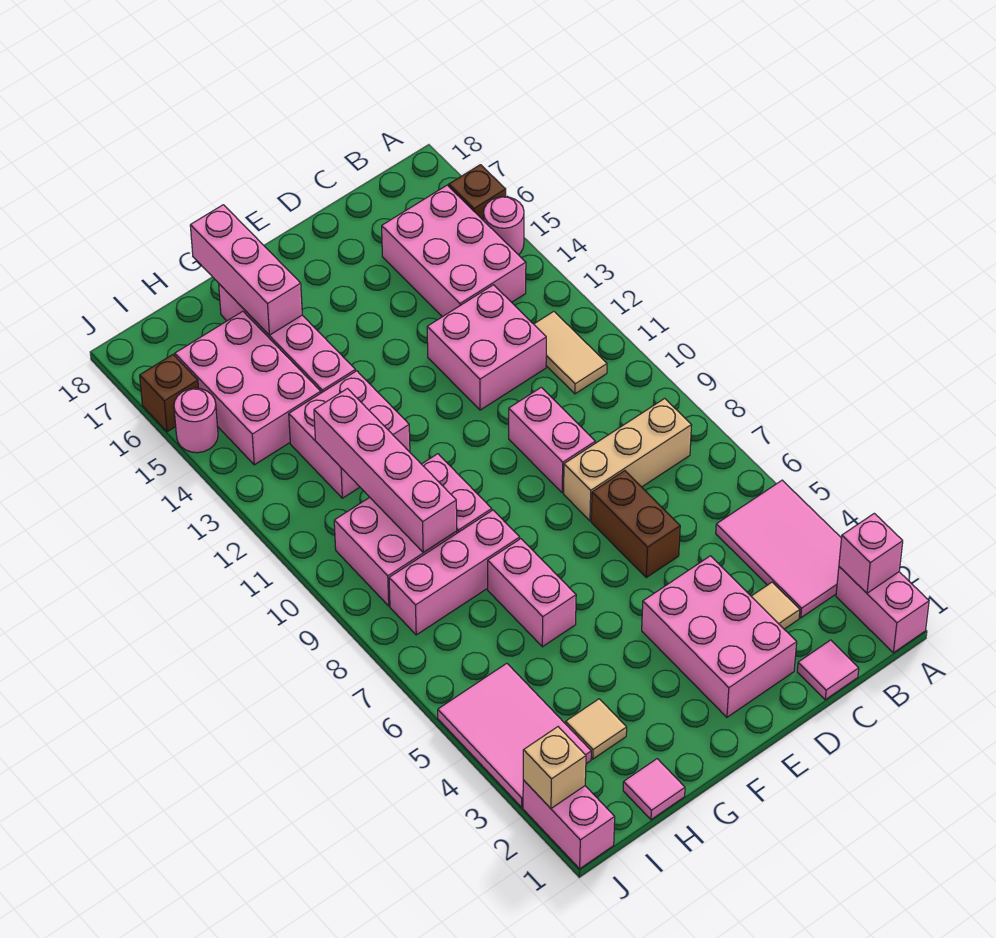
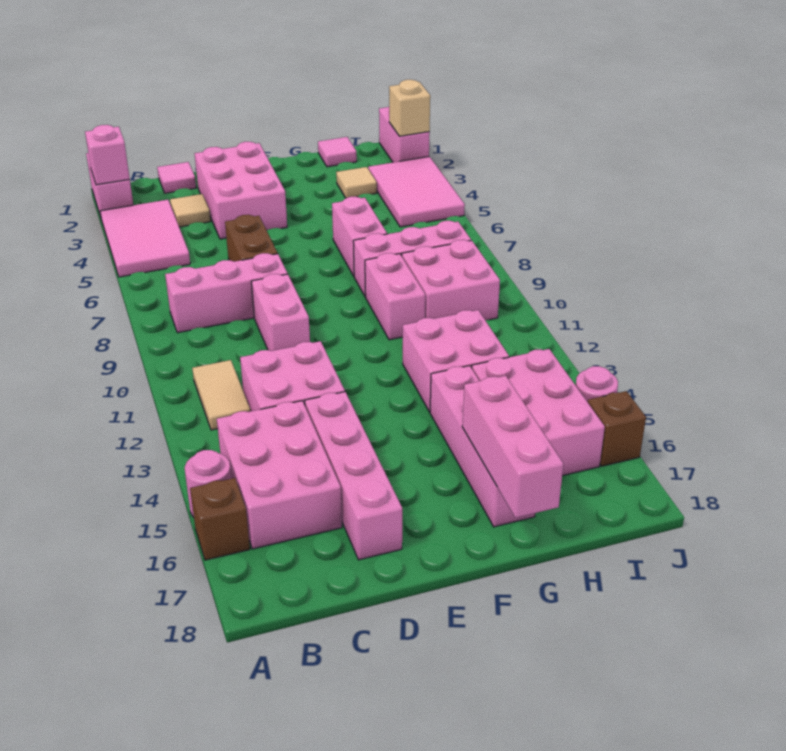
tan brick B8:D8 level 1 -> pink brick B8:D8 level 1
pink brick H9:H12 level 2 -> pink brick D14:D17 level 1

